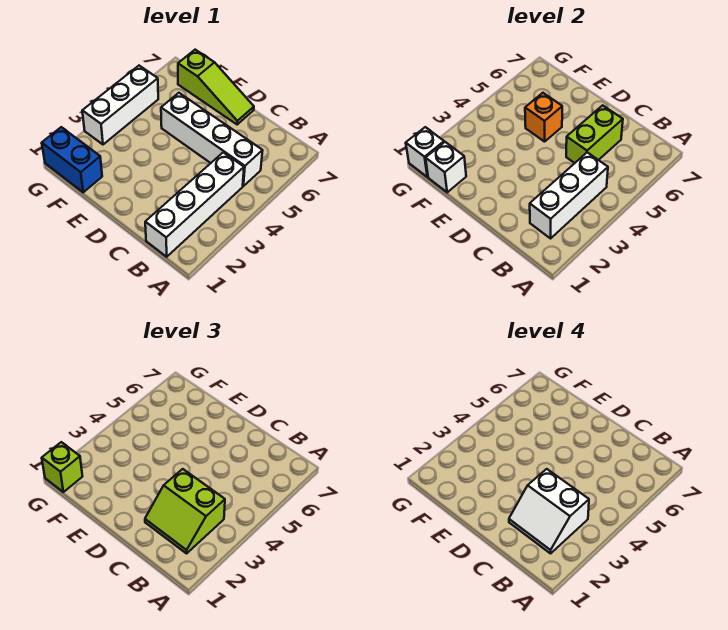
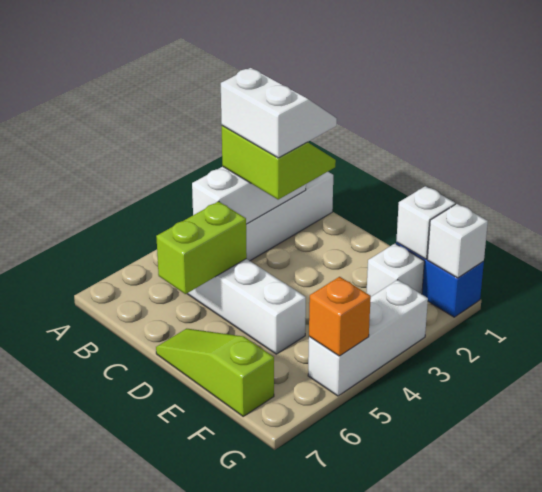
orange brick E5 level 2 -> orange brick G5 level 2
none -> white brick F2 level 1
lime brick G1 level 3 -> none

